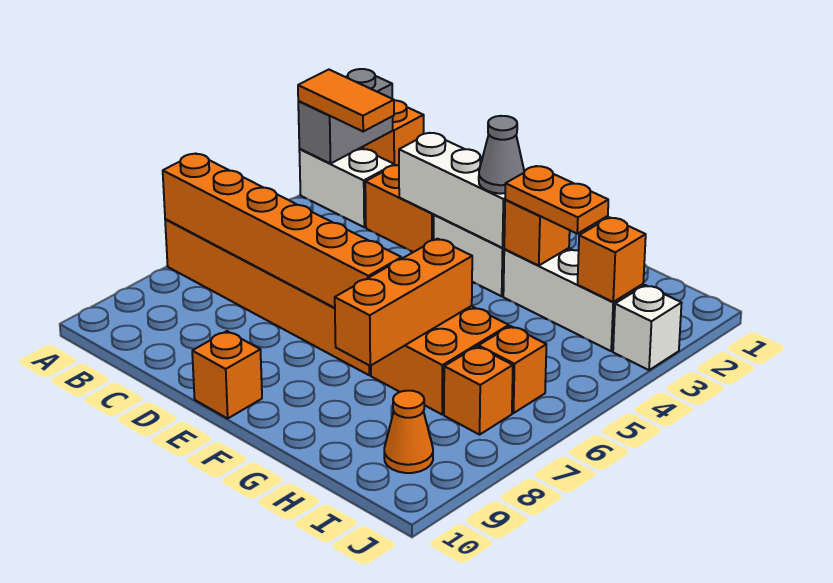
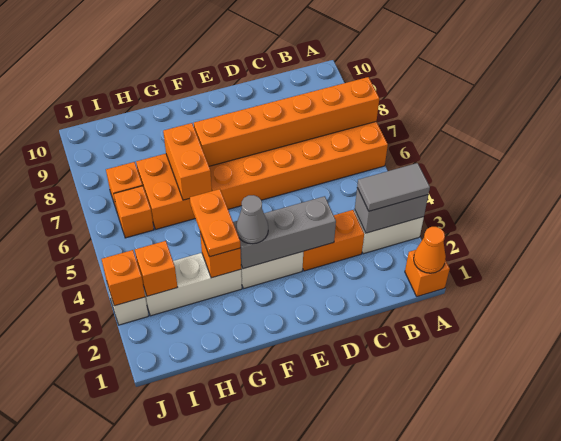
grey brick A2:A3 level 2 -> grey brick A3:B3 level 2
orange tile A3:B3 level 3 -> grey tile A3:B3 level 3
white brick D3:F3 level 2 -> grey brick D3:F3 level 2
orange brick E10 level 1 -> orange brick J3 level 2
orange plate G3:H3 level 3 -> orange plate G3:G4 level 3
orange brick G6:G8 level 2 -> orange brick G6:G7 level 2
orange cone I9 level 1 -> orange cone A1 level 2

